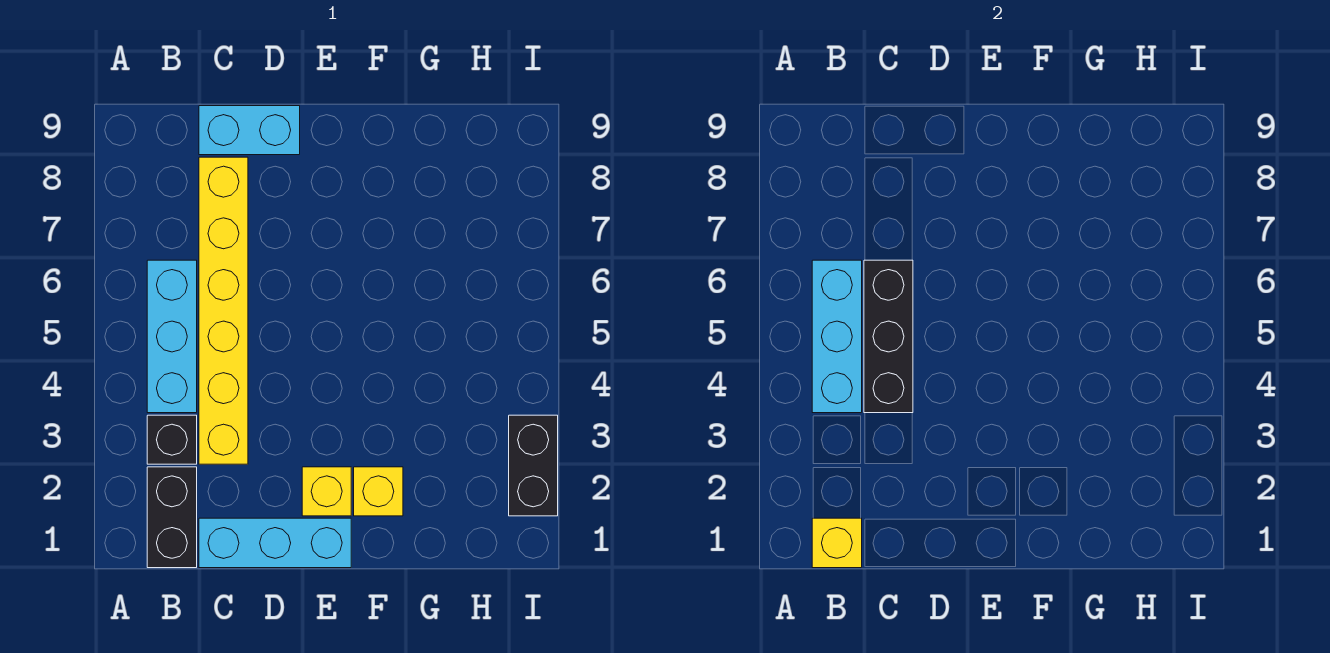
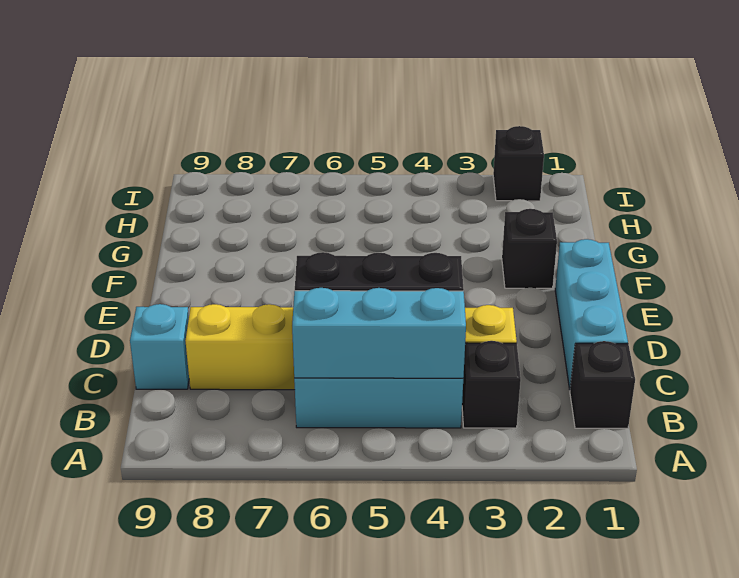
black brick B1:B2 level 1 -> black brick B1 level 1
yellow brick B1 level 2 -> none
cyan brick C9:D9 level 1 -> cyan brick C9 level 1
yellow brick E2 level 1 -> none
yellow brick F2 level 1 -> black brick F2 level 1
black brick I2:I3 level 1 -> black brick I2 level 1

